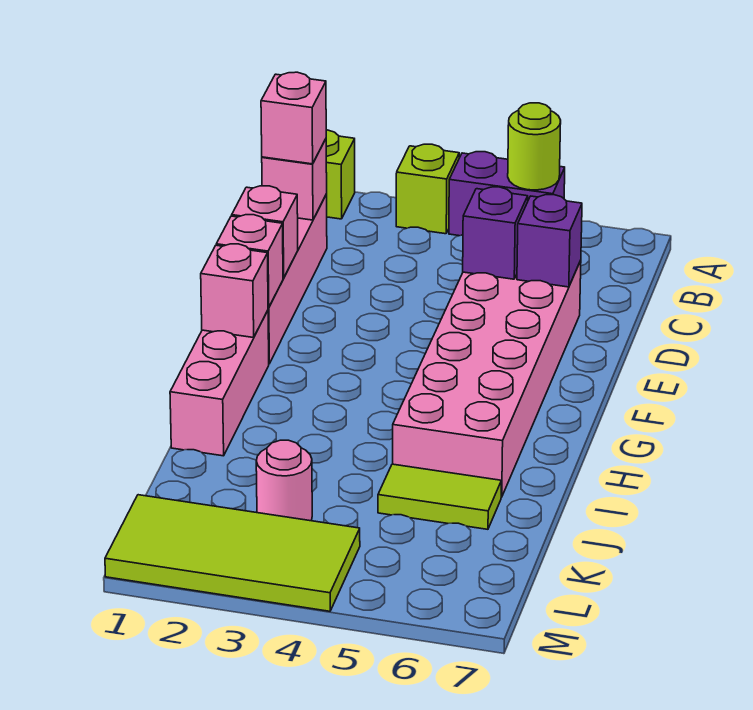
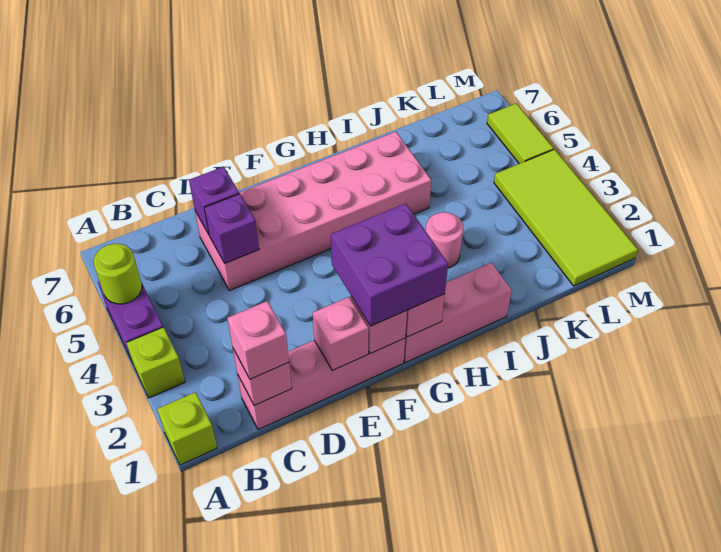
none -> purple brick F1:G2 level 3
lime tile J5:J6 level 1 -> lime tile M5:M6 level 1
pink round brick K3 level 1 -> pink round brick I3 level 1

